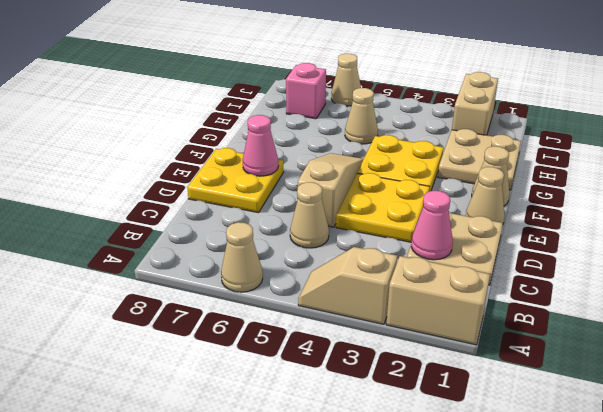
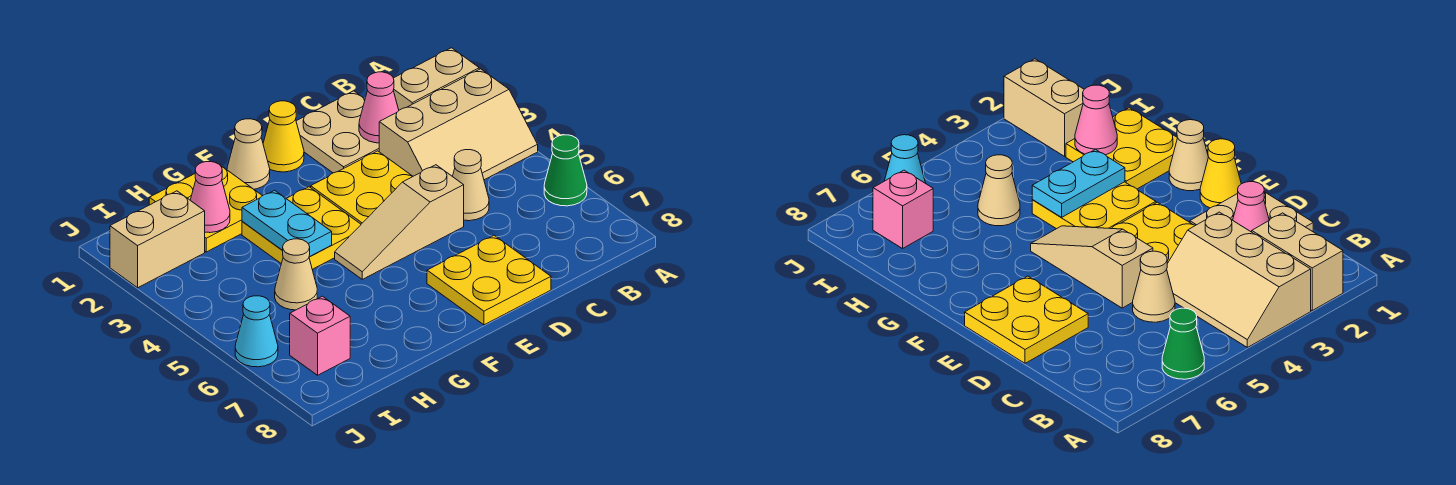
tan brick A1:A2 level 1 -> tan brick A2:B2 level 1
tan slope A3:A4 level 1 top 3 -> tan slope A3:C4 level 1 top 3
tan cone A6 level 1 -> green cone A6 level 1
tan cone E1 level 1 -> yellow cone E1 level 1
pink cone E7 level 2 -> pink cone H2 level 2
tan plate G1:H2 level 1 -> yellow plate G1:H2 level 1
none -> cyan plate G3:G4 level 2
tan cone J6 level 1 -> cyan cone J6 level 1

